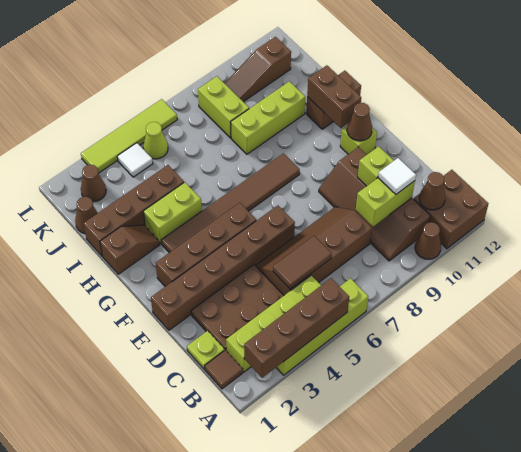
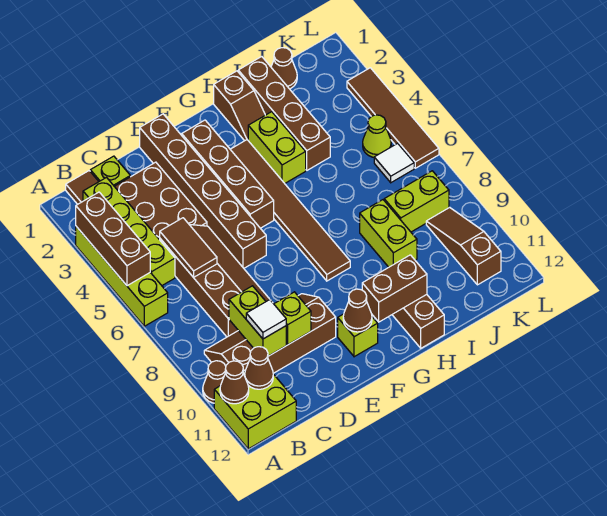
brown brick A2:A5 level 2 -> brown brick A3:A5 level 2
brown brick A11:B12 level 1 -> lime brick A11:B12 level 1
lime brick I8:I10 level 1 -> lime brick I8:I9 level 1
brown cone K2 level 1 -> brown cone A11 level 2
white tile K4 level 1 -> white tile K6 level 1
lime tile L3:L6 level 1 -> brown tile L3:L6 level 1

